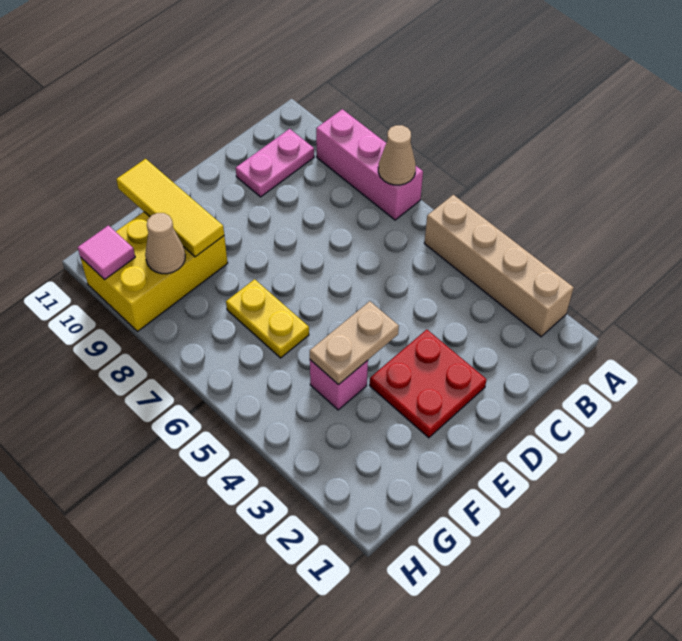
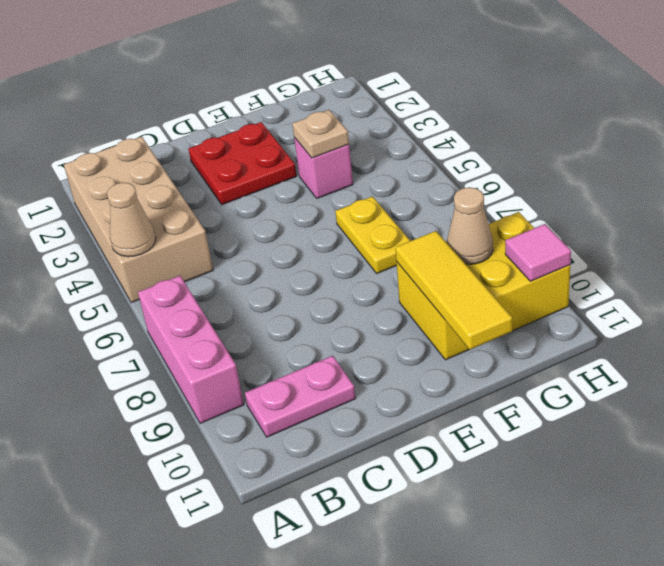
tan brick A2:A5 level 1 -> tan brick A2:B5 level 1
tan cone A7 level 2 -> tan cone A5 level 2
tan plate E4:F4 level 2 -> tan plate F4 level 2

